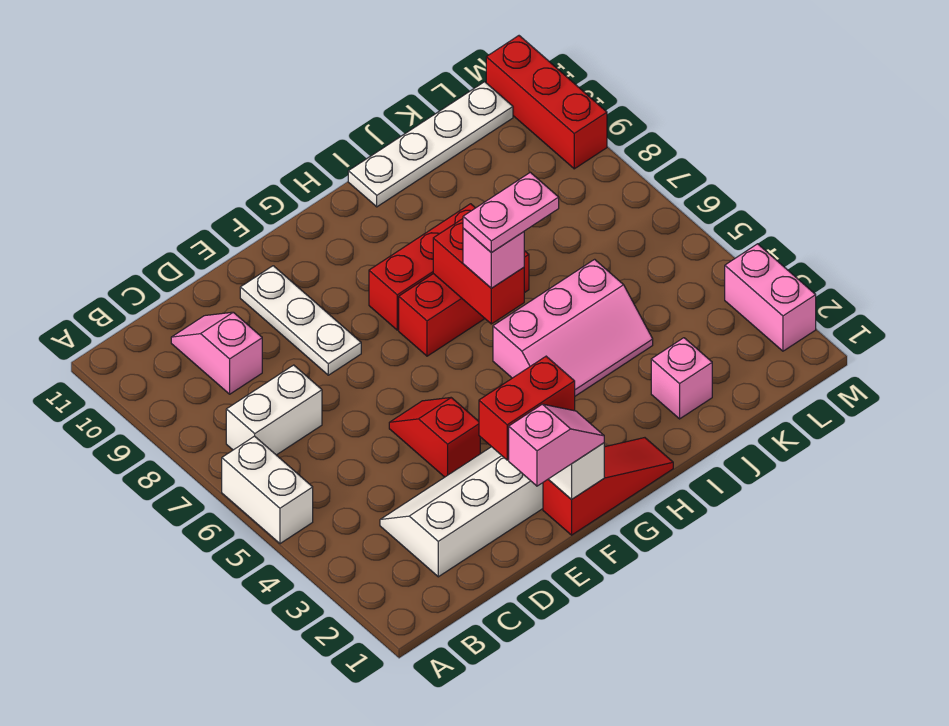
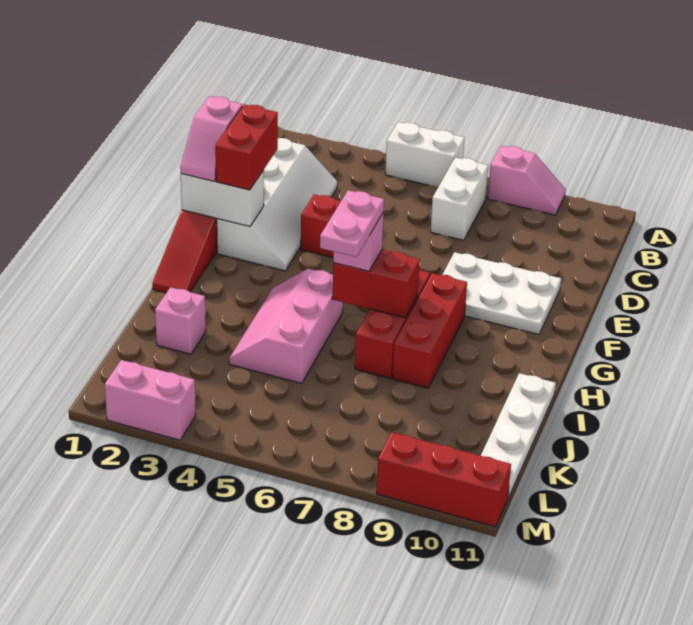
pink slope C9:C10 level 1 top 9 -> pink slope A8:A9 level 1 top 8
white plate E8:E10 level 1 -> white plate E8:F10 level 1

